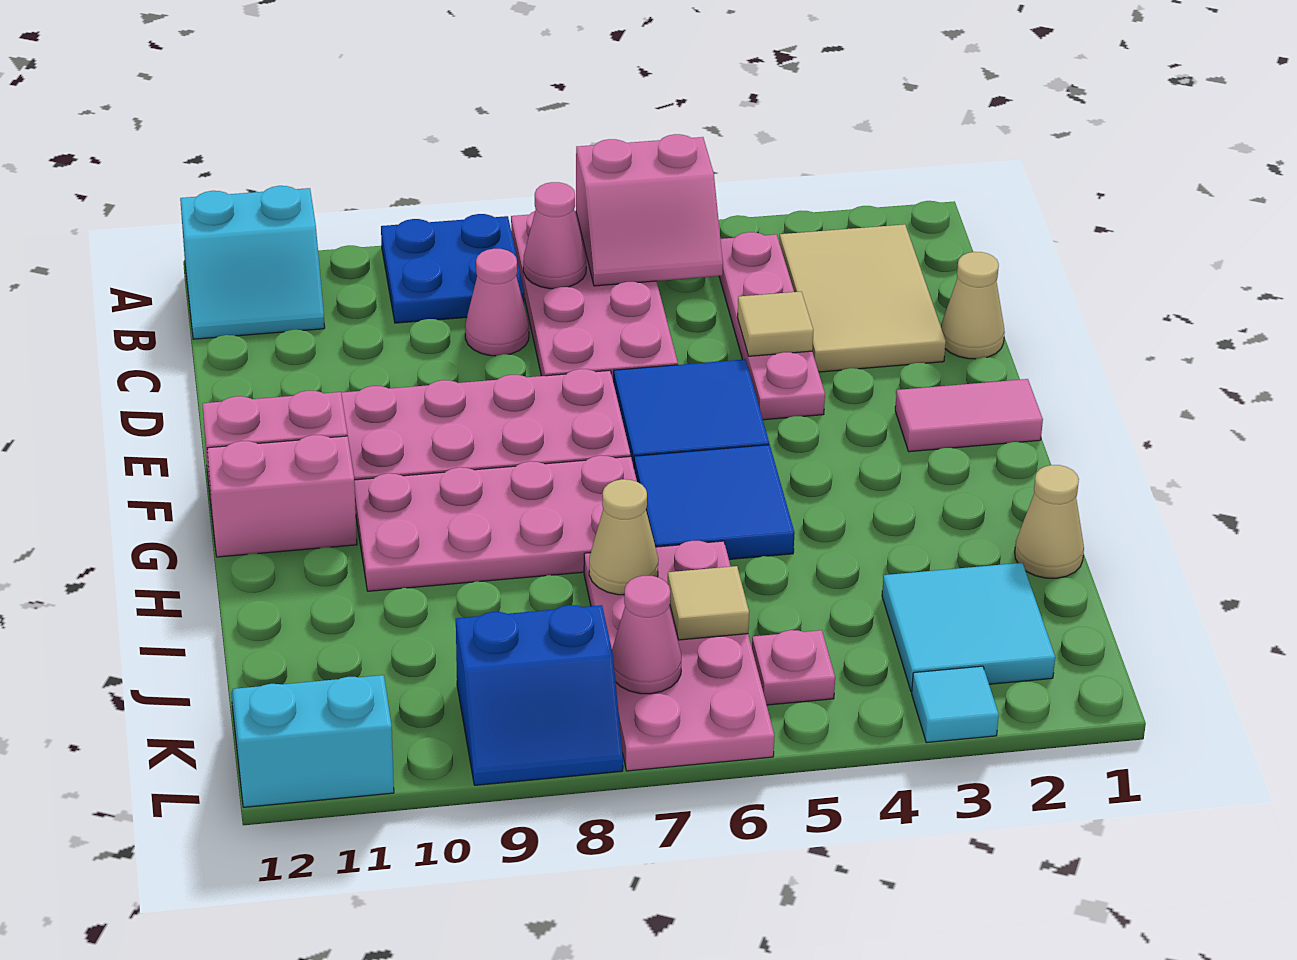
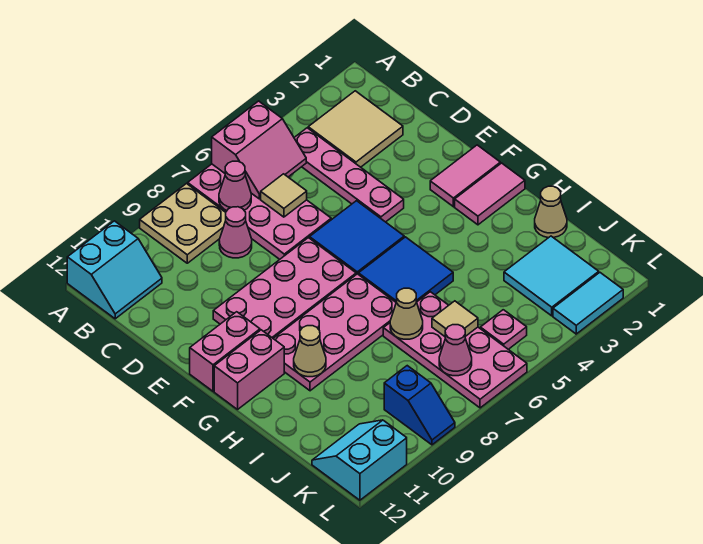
blue plate A8:B9 level 1 -> tan plate A8:B9 level 1
tan tile B2:D3 level 1 -> tan tile B2:C3 level 1
tan cone D1 level 1 -> tan cone H10 level 2
tan tile D4 level 2 -> tan tile C6 level 2
none -> pink tile G1:G2 level 1
blue slope K8:L9 level 1 top K -> blue slope K9:L9 level 1 top K
cyan tile L3 level 1 -> cyan tile L2:L3 level 1

